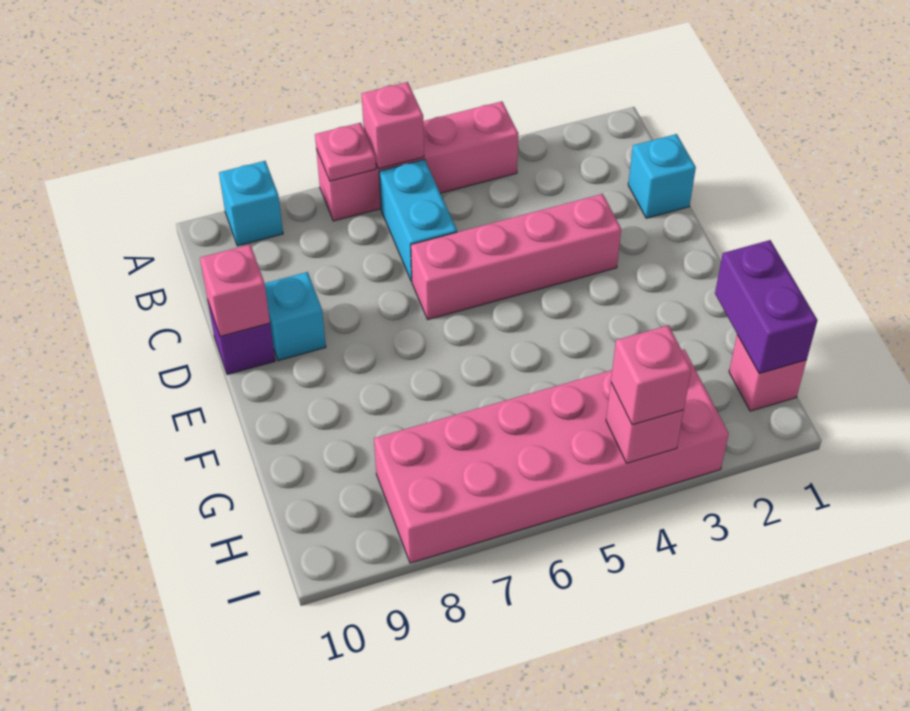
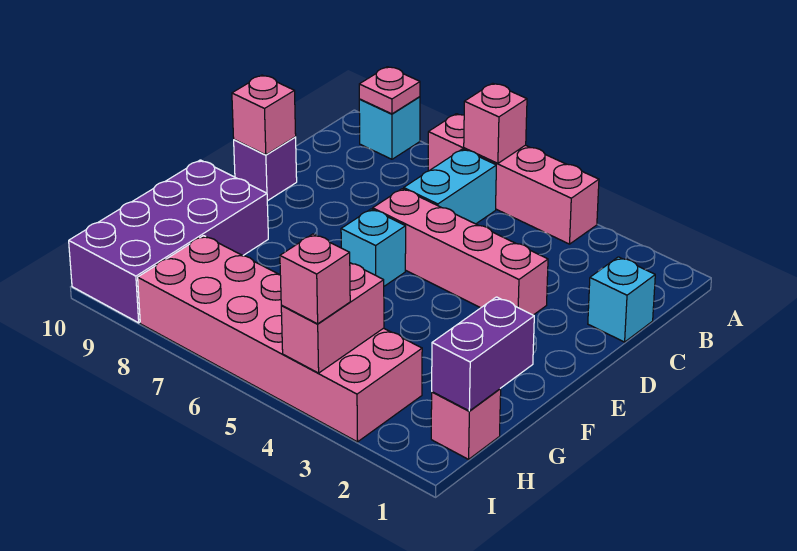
pink plate A7 level 2 -> pink plate A9 level 2
cyan brick D9 level 1 -> cyan brick E6 level 1
none -> purple brick F9:I10 level 1
pink brick I4 level 2 -> pink brick H4:I4 level 2

